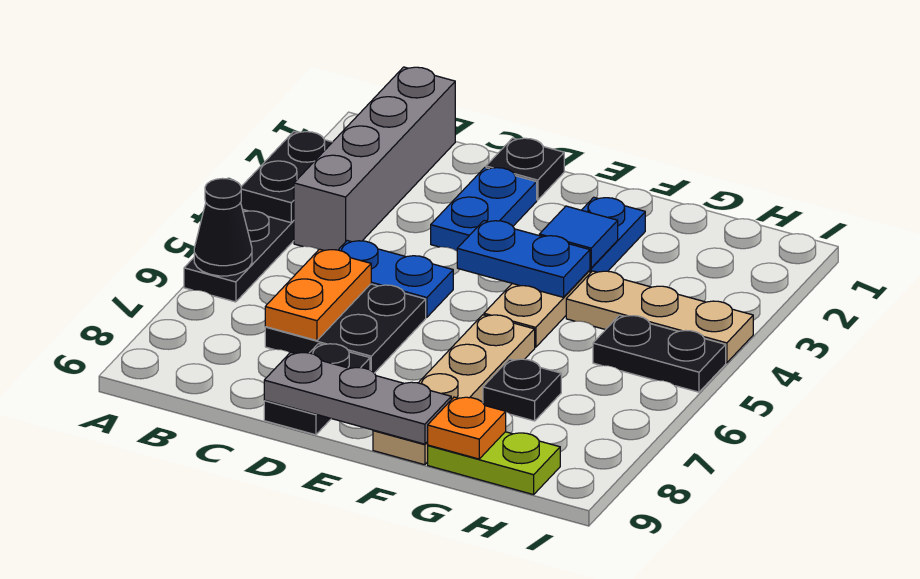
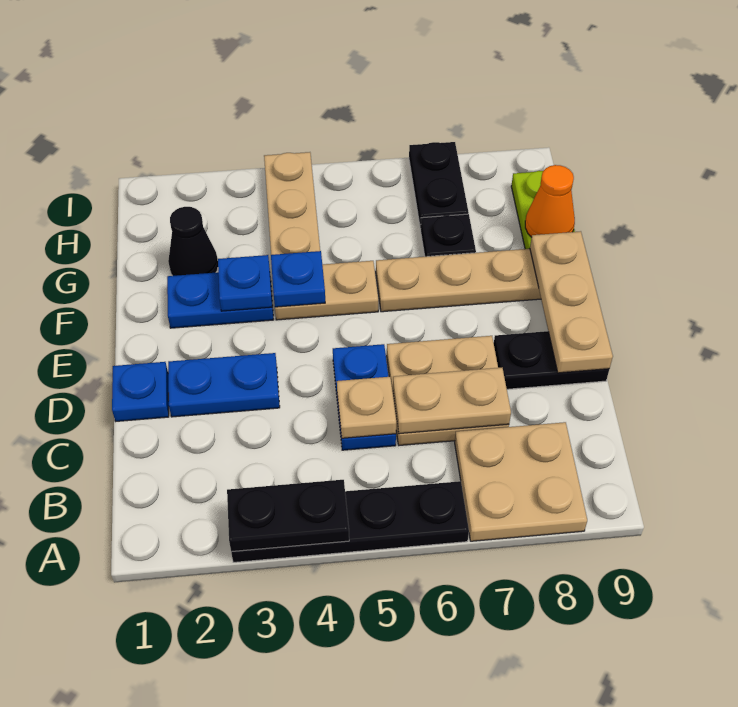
black cone A6 level 2 -> black cone G2 level 1
none -> tan plate A7:B8 level 1
grey brick B1:B4 level 1 -> none
none -> tan plate C5 level 2
black plate C6:D7 level 1 -> tan plate C6:D7 level 1
orange plate C6:C7 level 2 -> tan plate C6:C7 level 2
black plate D1 level 1 -> blue plate D1 level 1
grey plate D9:F9 level 2 -> tan plate D9:F9 level 2
blue plate E4:F4 level 2 -> blue plate F4 level 2
blue tile F3 level 2 -> blue plate F3 level 2
orange plate G9 level 2 -> orange cone G9 level 2
black plate H5:I5 level 1 -> black plate H7:I7 level 1

